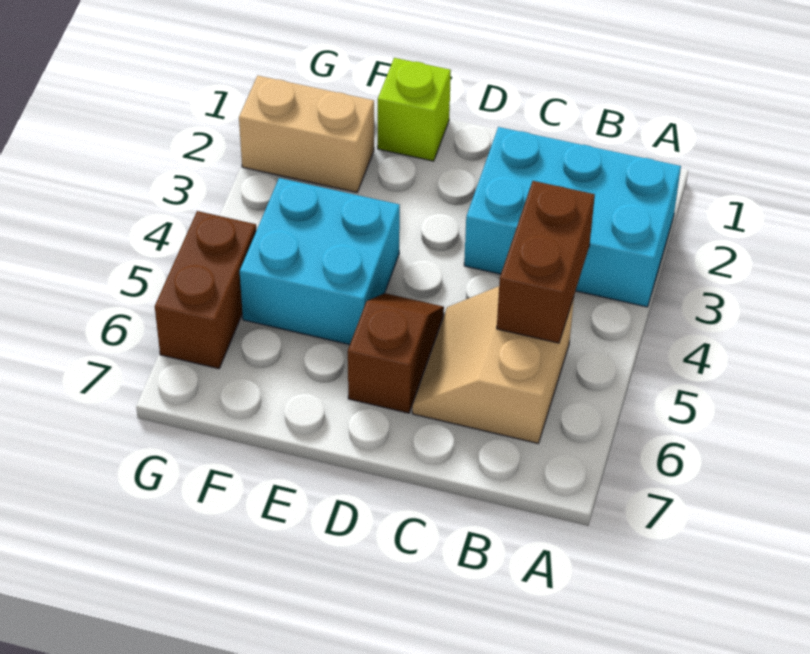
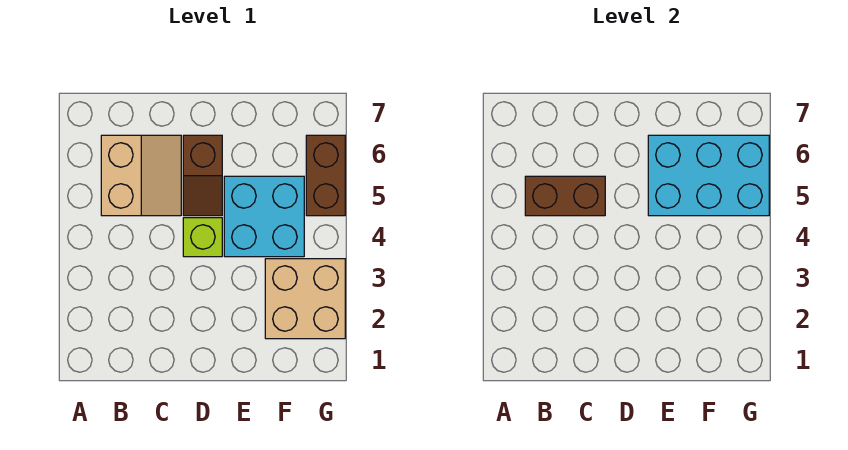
cyan brick A2:C3 level 1 -> cyan brick E5:G6 level 2
brown brick B4:B5 level 2 -> brown brick B5:C5 level 2
lime brick E1 level 1 -> lime brick D4 level 1
tan brick F2:G2 level 1 -> tan brick F2:G3 level 1

